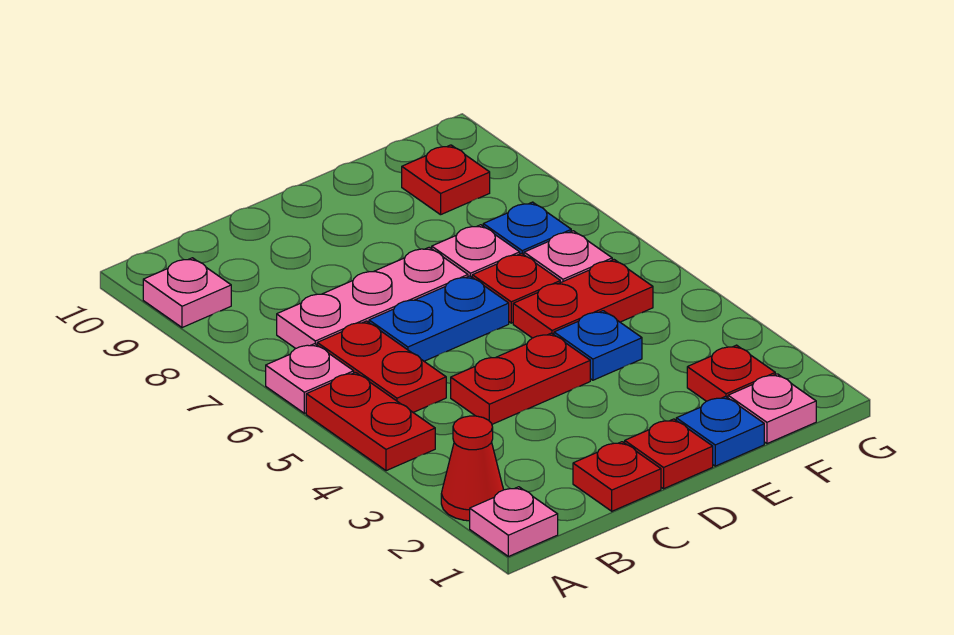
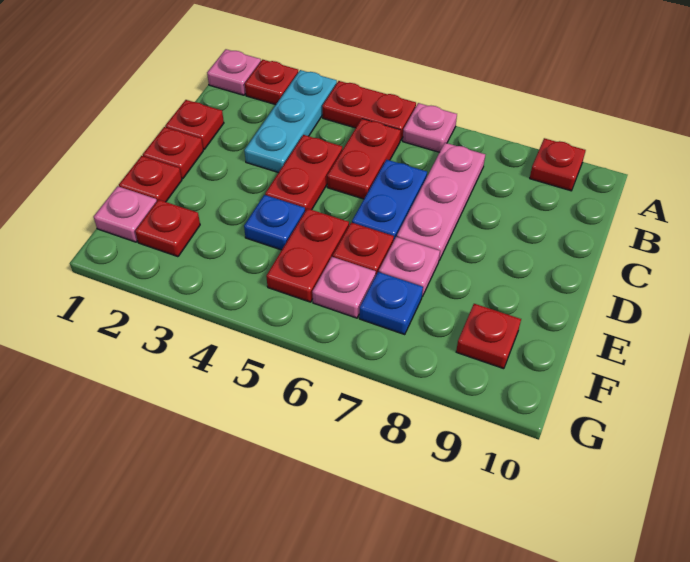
red cone A2 level 1 -> red plate A2 level 1
none -> cyan plate A3:C3 level 1
pink plate A9 level 1 -> red plate A9 level 1
red plate B5:B6 level 1 -> red plate B5:C5 level 1
blue plate E1 level 1 -> red plate E1 level 1

